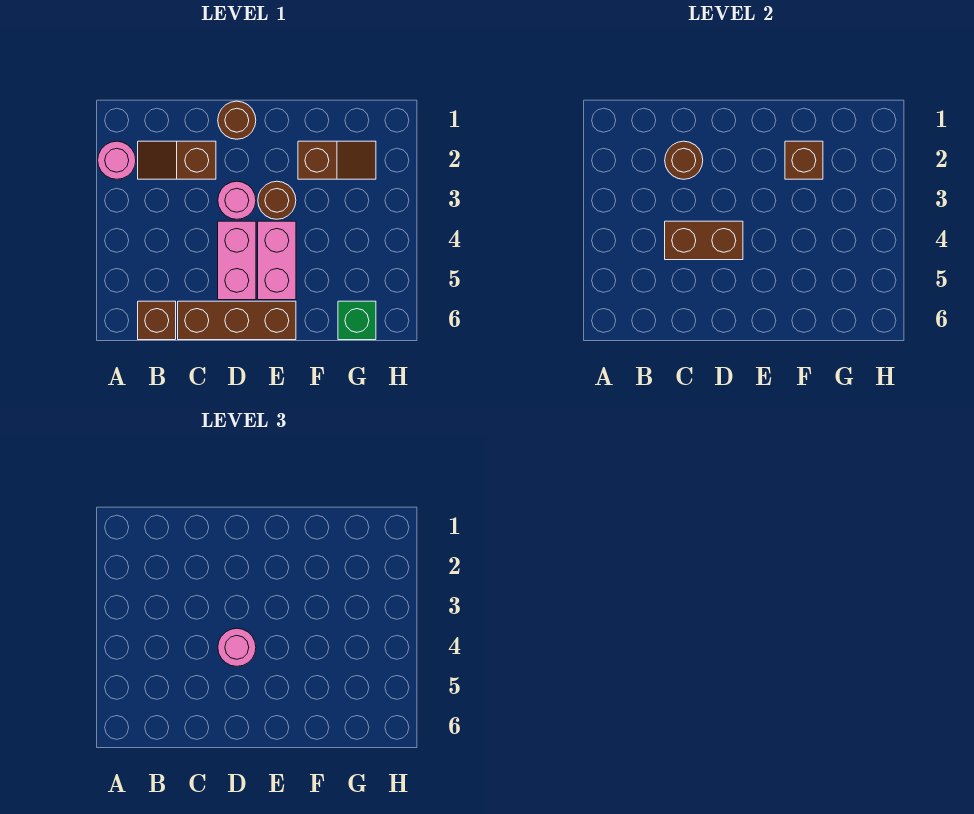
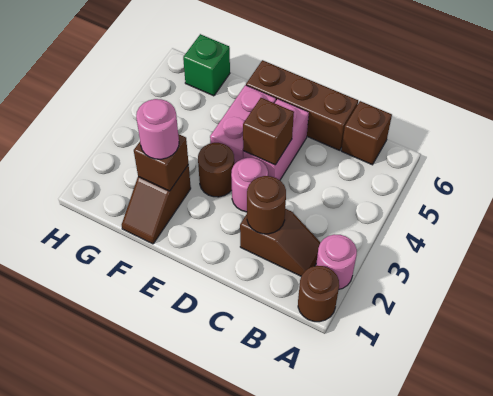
brown brick C4:D4 level 2 -> brown brick D4 level 2
brown round brick D1 level 1 -> brown round brick A1 level 1
pink round brick D4 level 3 -> pink round brick F2 level 3
brown slope F2:G2 level 1 top F -> brown slope F1:F2 level 1 top 2

